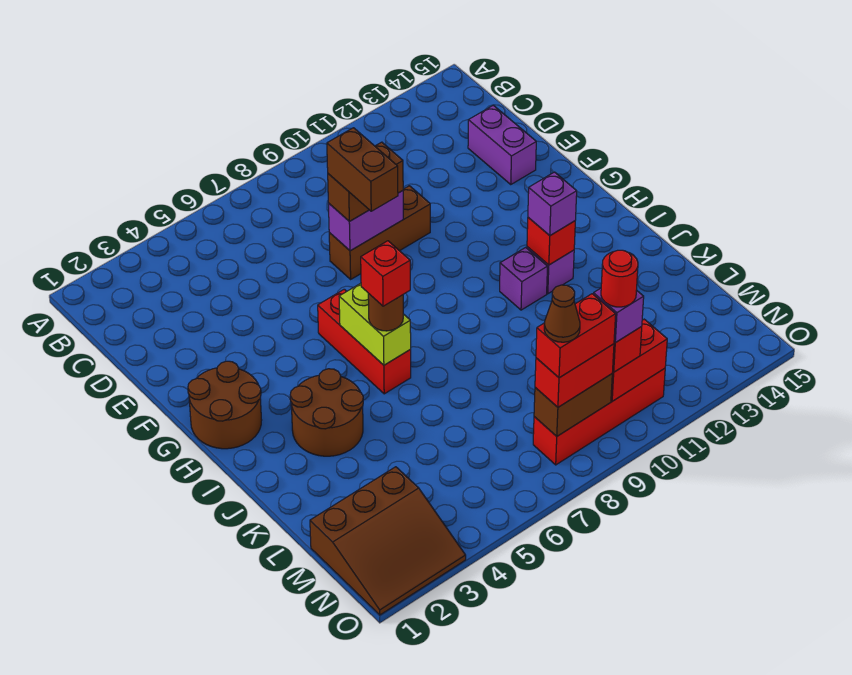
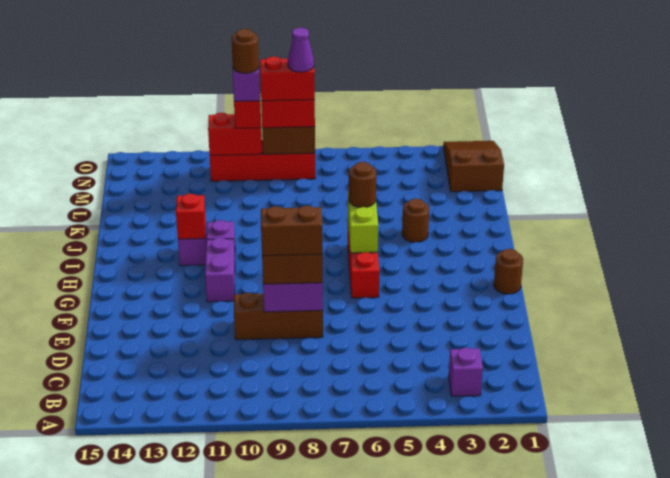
purple brick D14:E14 level 1 -> purple brick G11:H11 level 1
brown brick E8:F8 level 4 -> brown brick E8:E9 level 4
brown round brick G1:H2 level 1 -> brown round brick G1 level 1
brown round brick I3:J4 level 1 -> brown round brick J4 level 1
red brick I6 level 4 -> none
purple brick I12 level 3 -> purple brick B3 level 1
brown slope M1:O3 level 1 top M -> brown slope M1:O2 level 1 top M
brown cone N8 level 5 -> purple cone N8 level 5
red round brick N10 level 5 -> brown round brick N10 level 5

